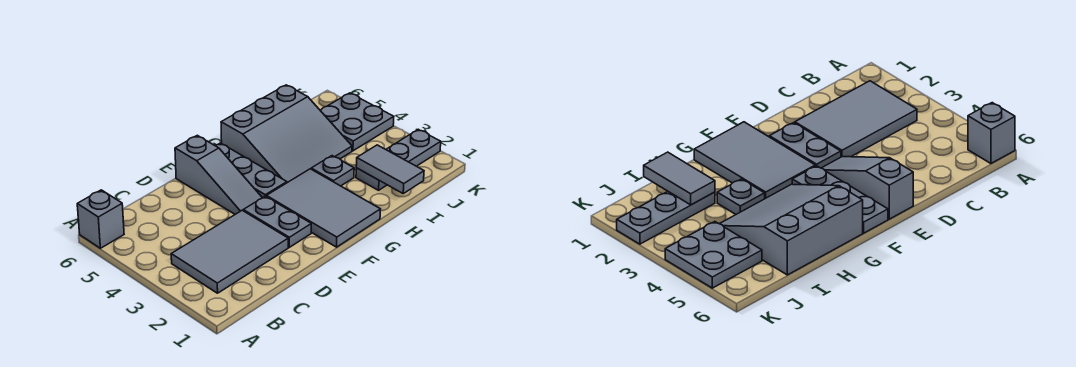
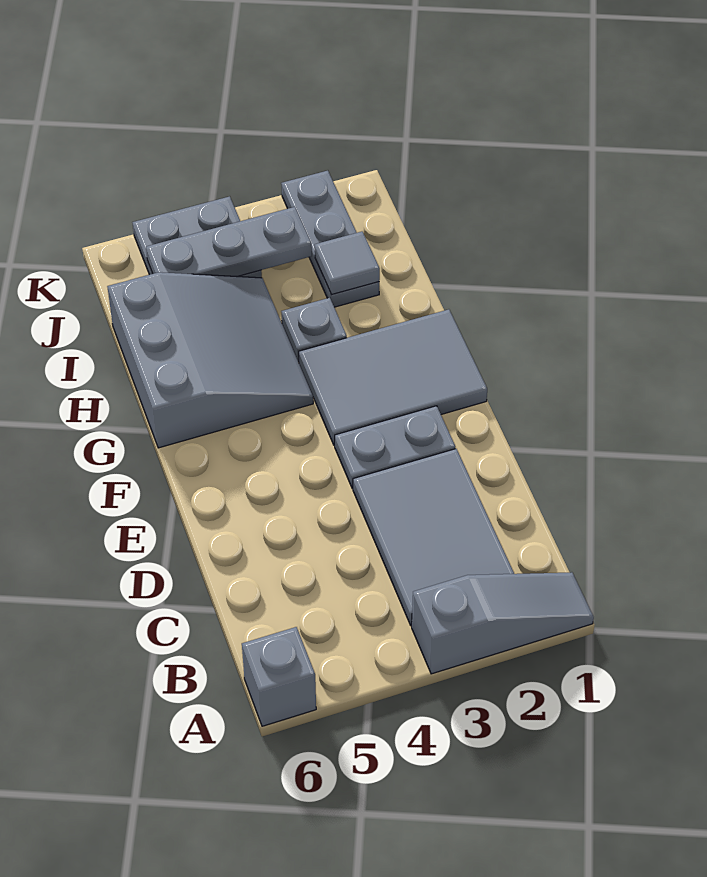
grey slope E4:E6 level 1 top 6 -> grey slope A1:A3 level 1 top 3
grey plate F4:F6 level 1 -> grey plate J3:J5 level 2
grey tile I1:I2 level 2 -> grey tile I2 level 2

